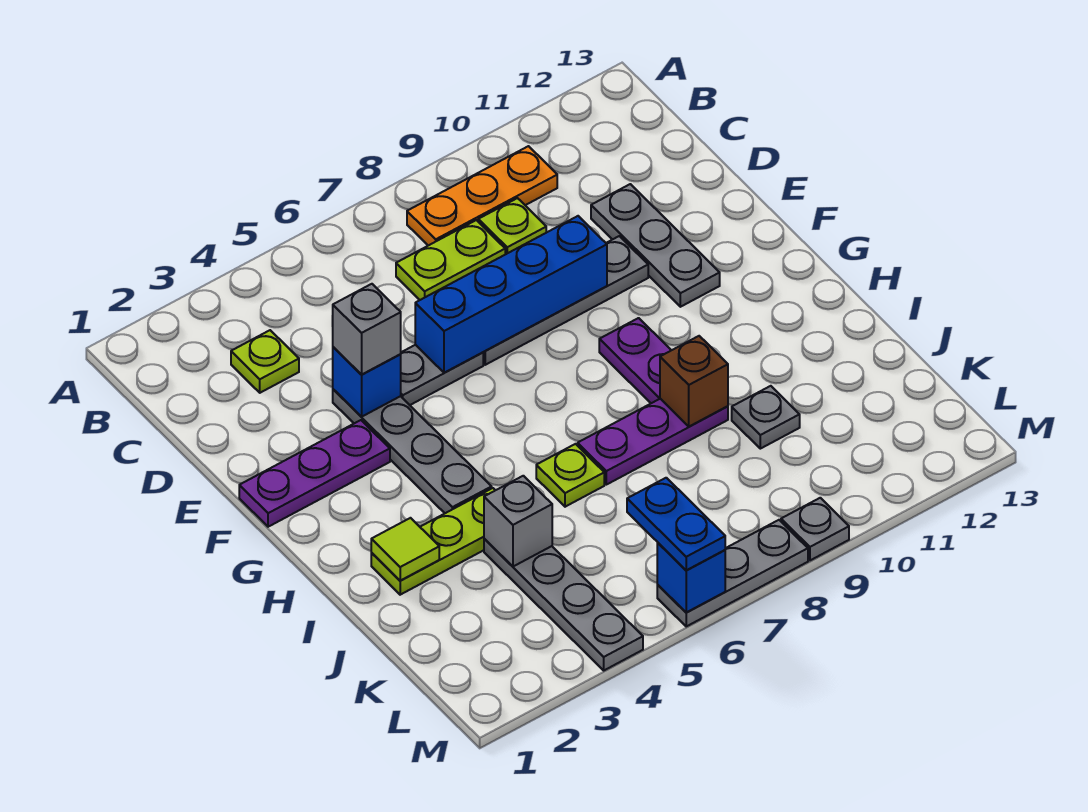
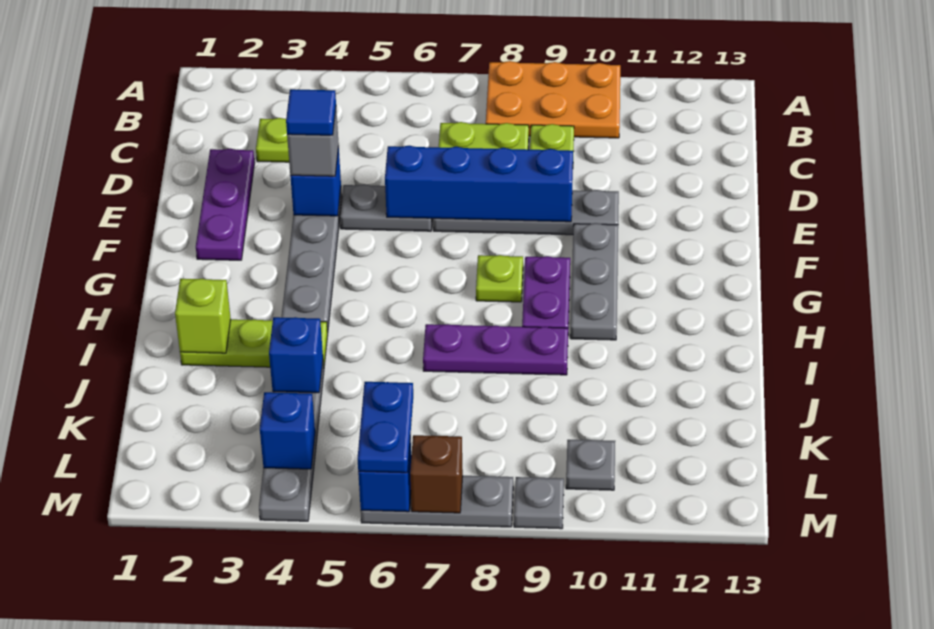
orange plate B8:B10 level 1 -> orange plate A8:B10 level 1
grey plate D11:F11 level 1 -> grey plate F10:H10 level 1
none -> blue tile E4 level 4
purple plate F1:F3 level 1 -> purple plate D2:F2 level 1
lime tile I2 level 2 -> lime brick I2 level 2
lime plate I6 level 1 -> lime plate G8 level 1
brown brick I9 level 2 -> brown brick M7 level 2
grey brick J4 level 2 -> blue brick J4 level 2
grey plate J10 level 1 -> grey plate L10 level 1
none -> blue brick L4 level 2

